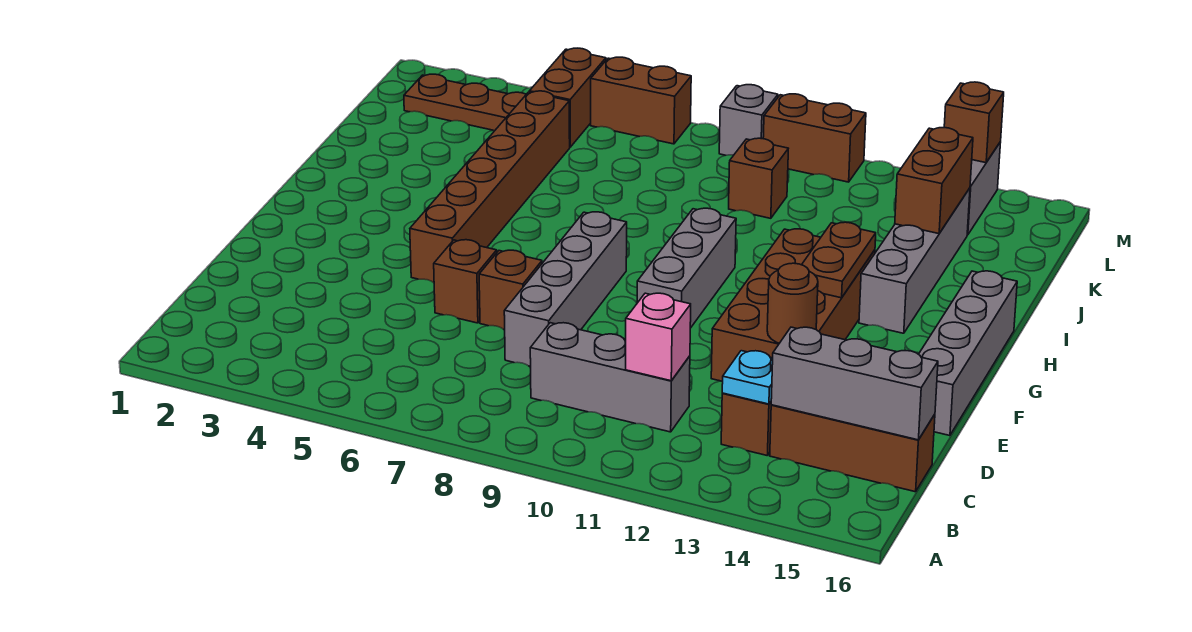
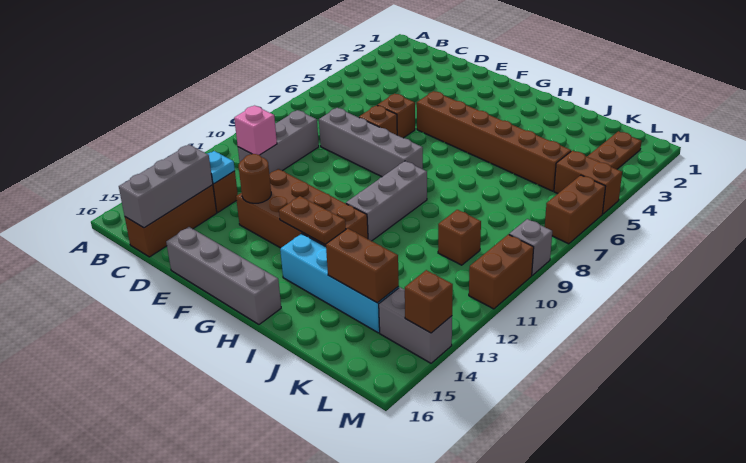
grey brick F10:H10 level 1 -> grey brick H9:H11 level 1
grey brick H14:K14 level 1 -> cyan brick H14:K14 level 1

